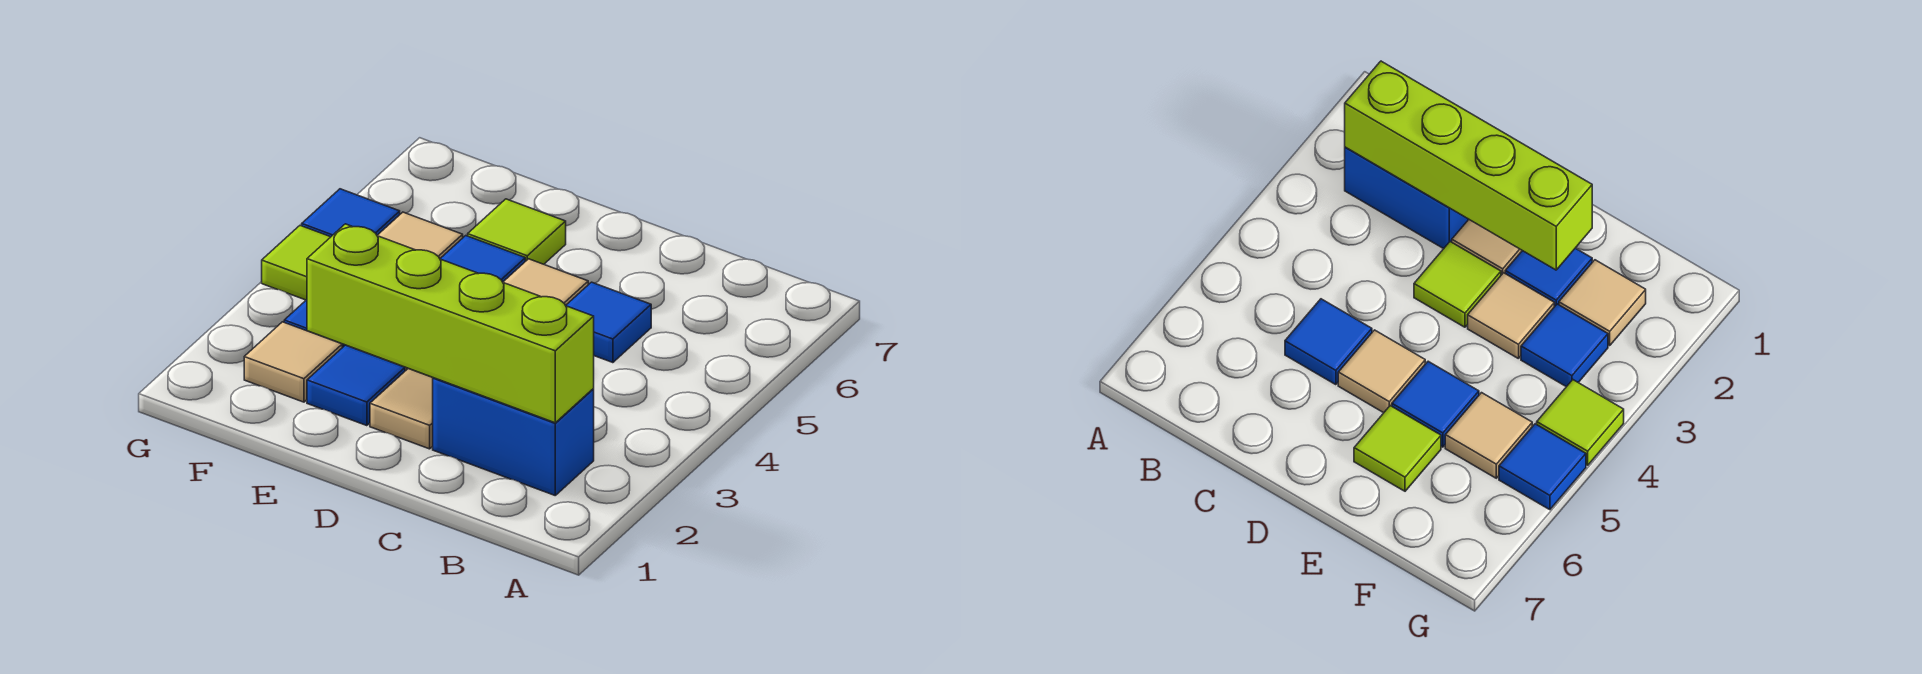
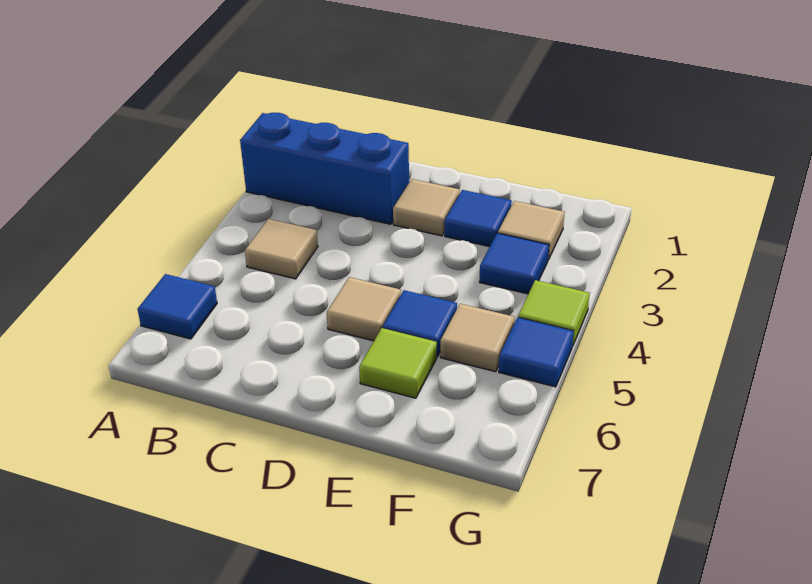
blue brick B2:C2 level 1 -> blue brick A2:C2 level 1
lime brick B2:E2 level 2 -> none
blue tile C5 level 1 -> blue tile A6 level 1
lime tile D3 level 1 -> none
tan tile E3 level 1 -> tan tile B4 level 1

